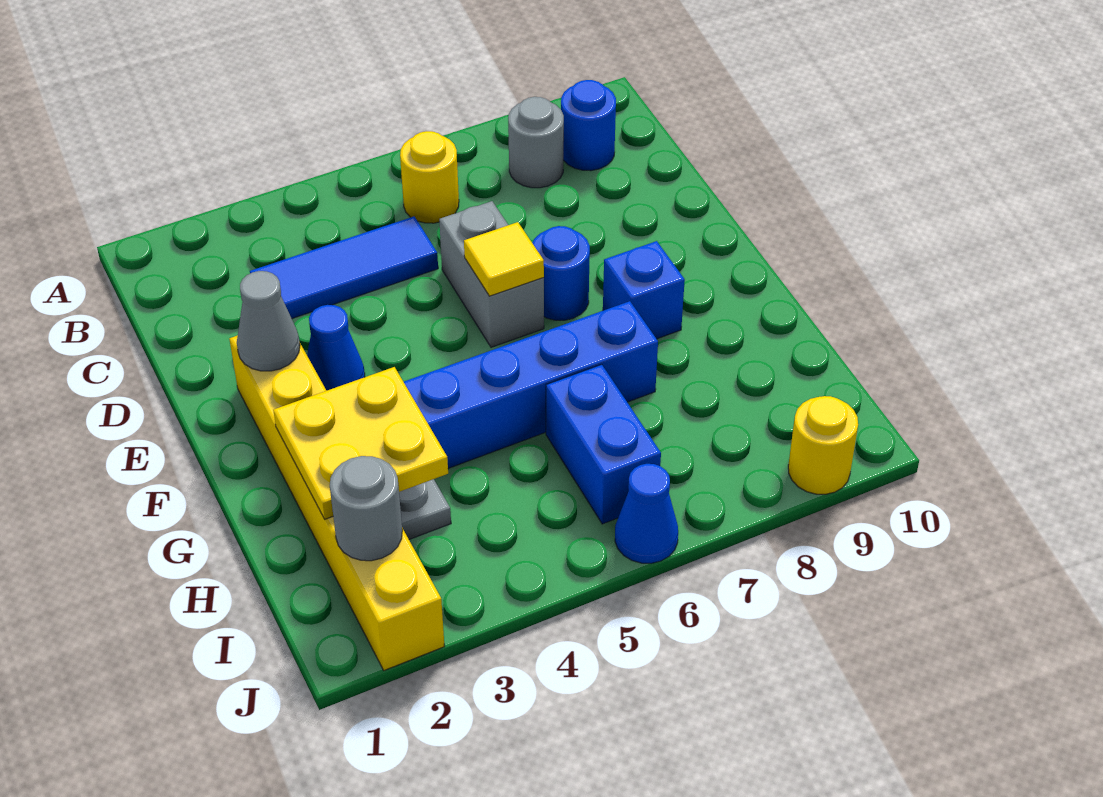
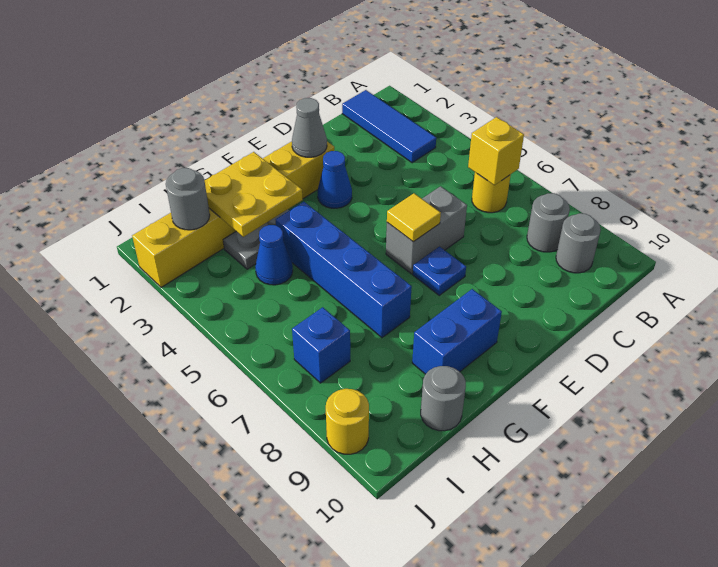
none -> yellow brick B6 level 2
blue round brick B9 level 1 -> grey round brick B9 level 1
blue tile C3:C5 level 1 -> blue tile B1:B3 level 1
blue round brick E7 level 1 -> blue plate E7 level 1
blue brick F8 level 1 -> blue brick I7 level 1
blue brick H6:I6 level 1 -> blue brick F9:G9 level 1
none -> grey round brick H10 level 1
blue cone J6 level 1 -> blue cone H4 level 1

